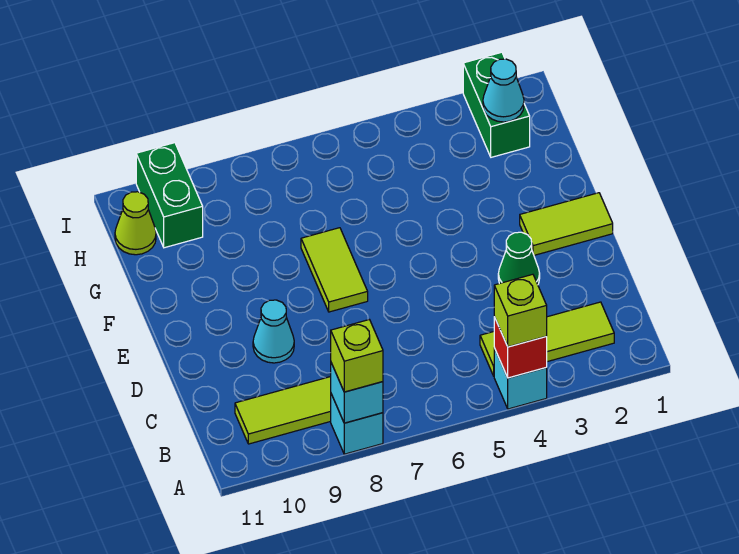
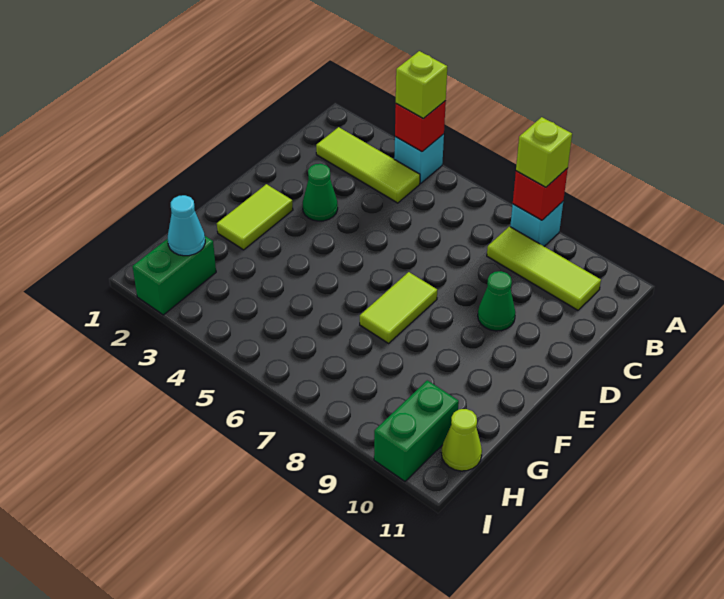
cyan brick A8 level 2 -> red brick A8 level 2
cyan cone D9 level 1 -> green cone D9 level 1
lime tile E1:E2 level 1 -> lime tile E2:F2 level 1

